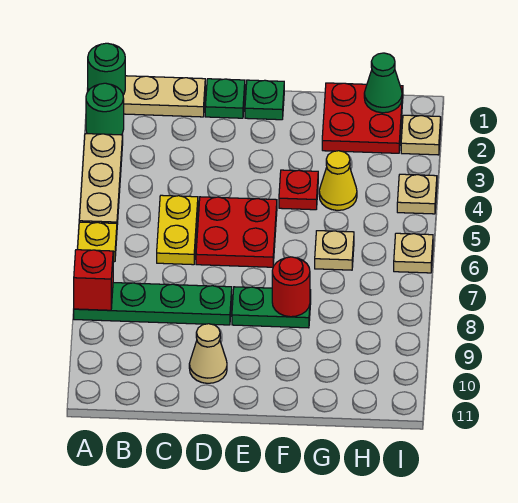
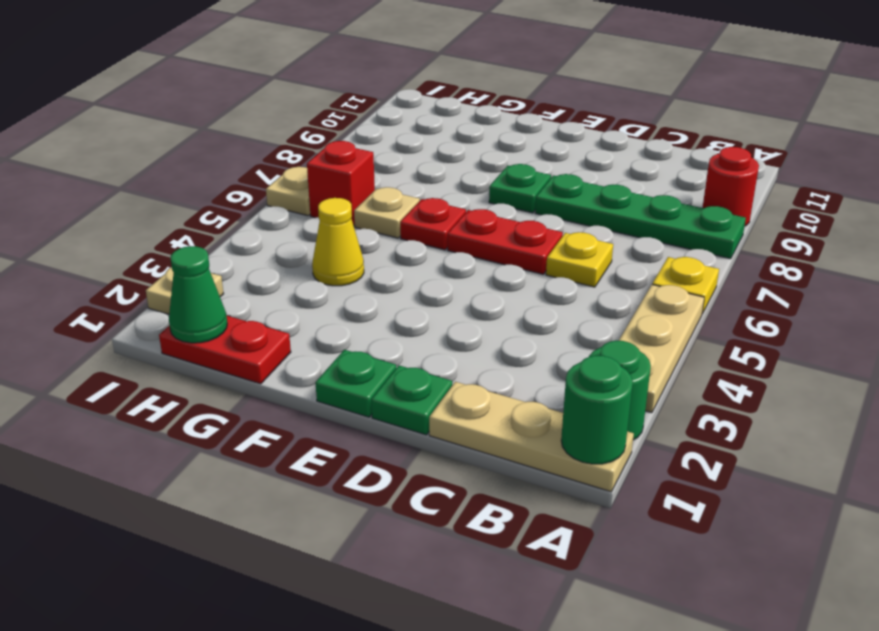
red brick A8 level 2 -> red brick H6 level 1
yellow plate C5:C6 level 1 -> yellow plate C6 level 1
red plate D5:E6 level 1 -> red plate D6:E6 level 1
tan cone D10 level 1 -> none
green plate E8:F8 level 1 -> green plate E8 level 1
red plate F4 level 1 -> red plate F6 level 1
red round brick F8 level 2 -> red round brick A9 level 1
red plate G1:H2 level 1 -> red plate G1:H1 level 1
tan plate I4 level 1 -> none

